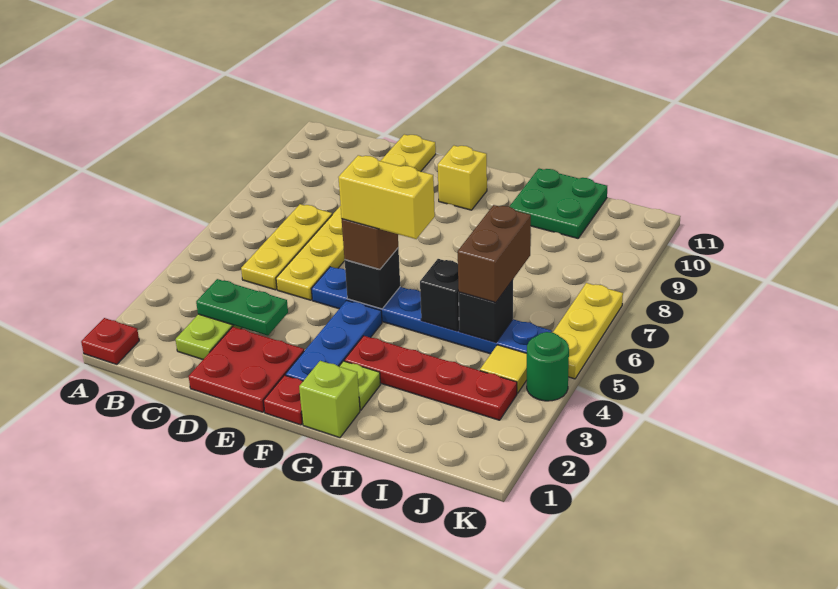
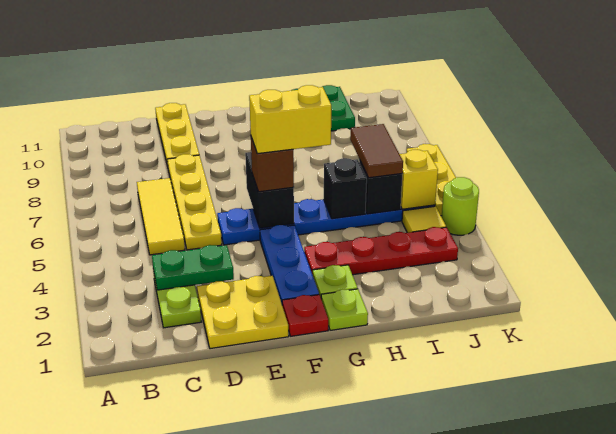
red plate A1 level 1 -> none
yellow plate C5:C7 level 1 -> yellow tile C5:C7 level 1
red plate D1:E2 level 1 -> yellow plate D1:E2 level 1
black brick F5 level 2 -> black brick F5:F6 level 2
yellow brick F10 level 1 -> yellow brick J5 level 2
lime brick G1 level 1 -> lime plate G1 level 1
brown brick I5:I6 level 3 -> brown tile I5:I6 level 3
green round brick K4 level 1 -> lime round brick K4 level 1

